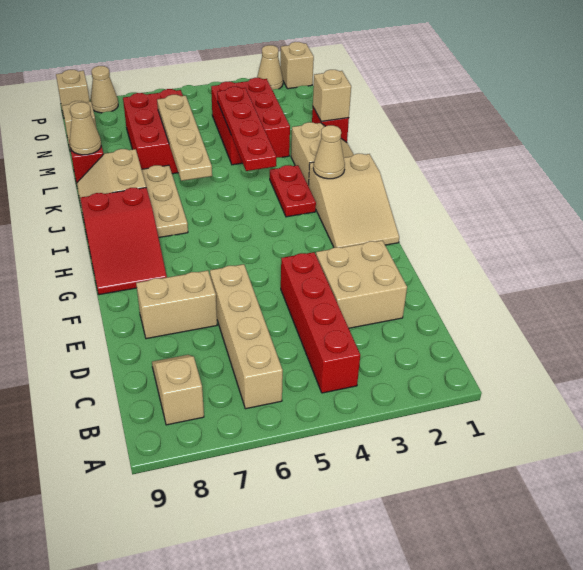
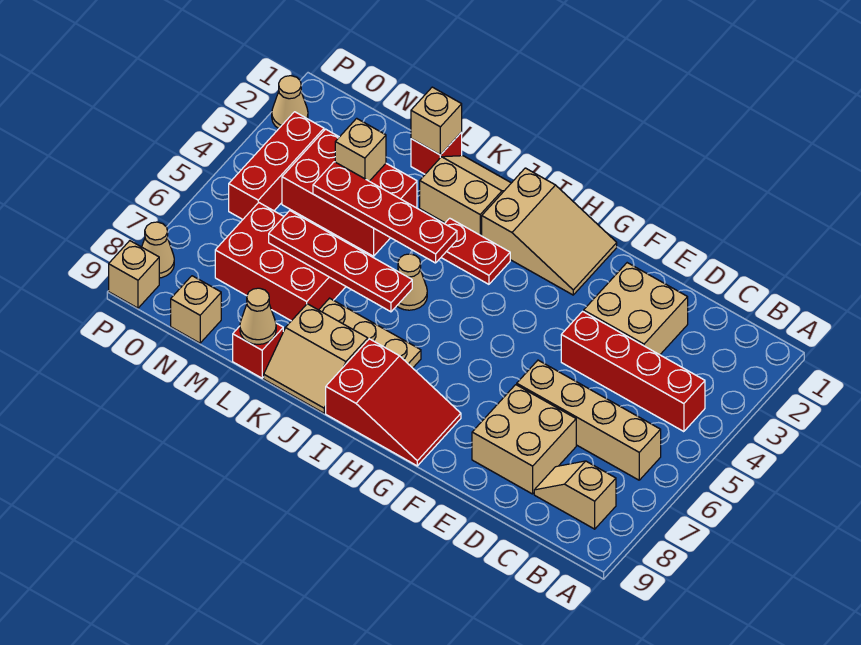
tan brick E7:E8 level 1 -> tan brick D7:E8 level 1
tan cone I2 level 2 -> tan cone J5 level 1
tan plate J6:M6 level 2 -> red plate J6:M6 level 2
none -> red brick O3:O5 level 1
tan brick P1 level 1 -> tan brick M3 level 2

